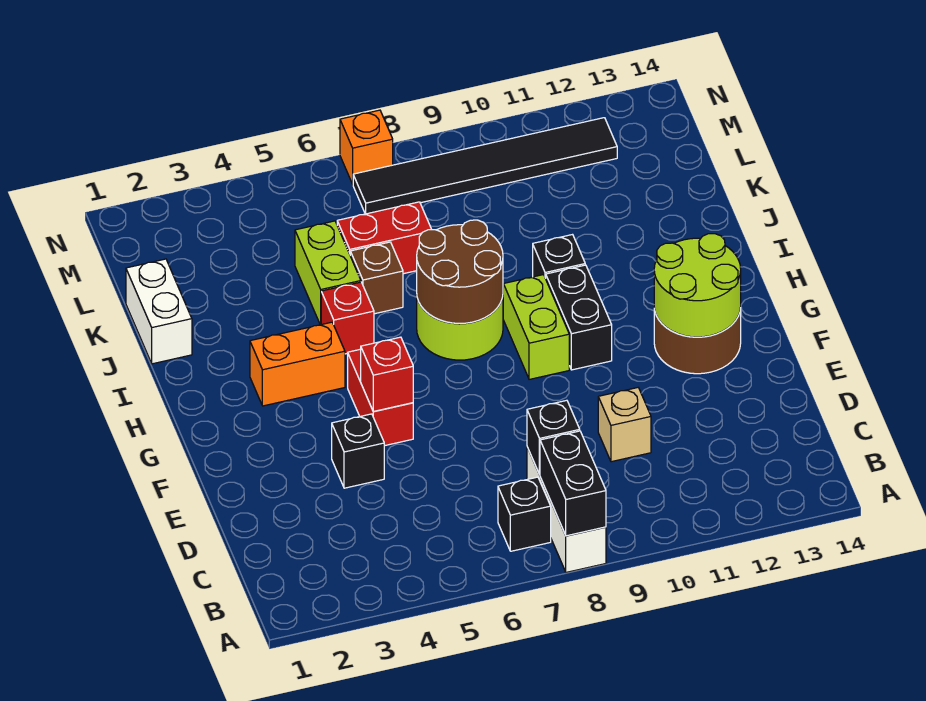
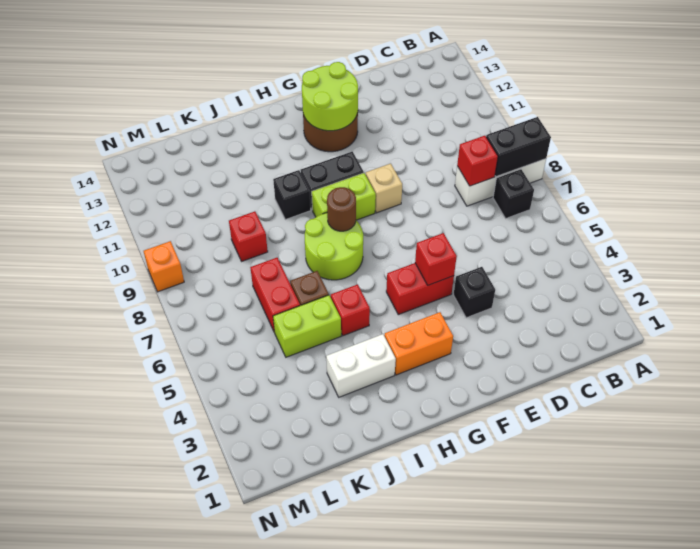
black brick C8 level 2 -> red brick C8 level 2
tan brick D10 level 1 -> tan brick F9 level 1
orange brick H3:H4 level 1 -> orange brick G3:H3 level 1
brown round brick H7:I8 level 2 -> brown round brick H8 level 2
white brick J1:K1 level 1 -> white brick I3:J3 level 1
none -> red brick K9 level 1
black tile M7:M12 level 1 -> none
orange brick N7 level 1 -> orange brick N9 level 1

